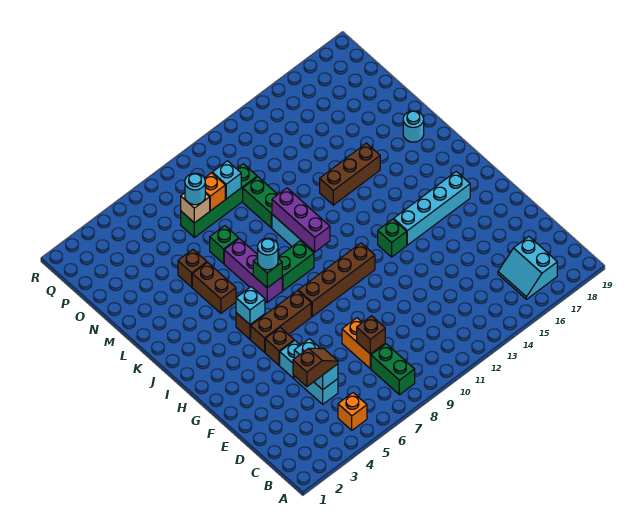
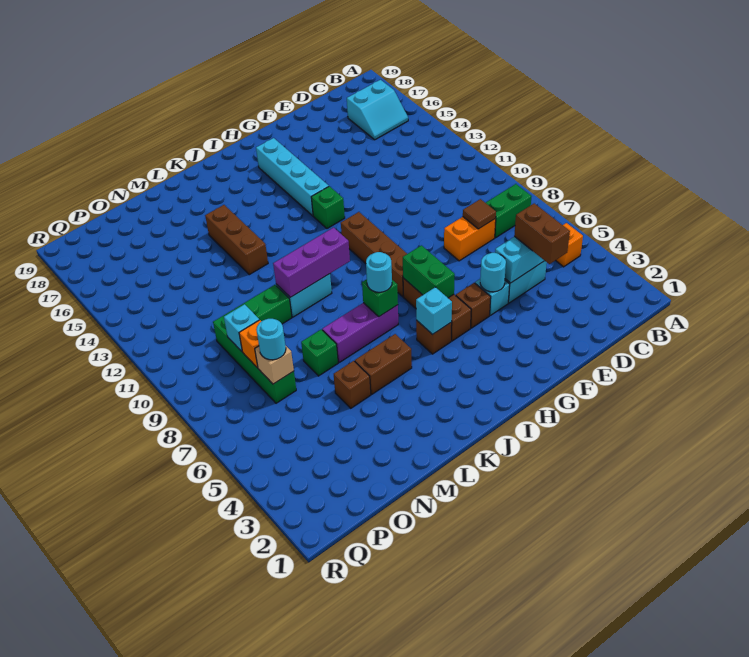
brown slope D4:D5 level 3 top 4 -> brown brick D4:D5 level 3
brown brick D8 level 2 -> brown tile D8 level 2
green brick J8:J9 level 1 -> green brick H6:H7 level 2
cyan round brick L18 level 1 -> cyan round brick F5 level 2

